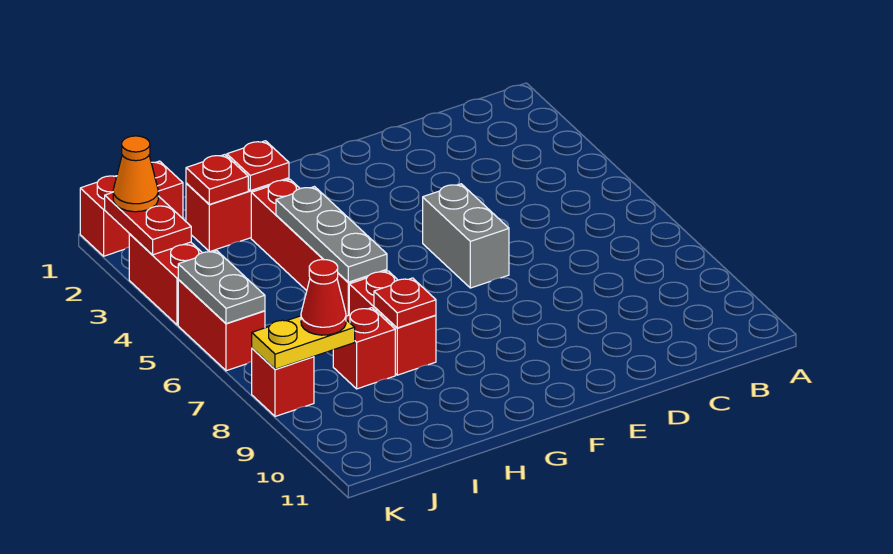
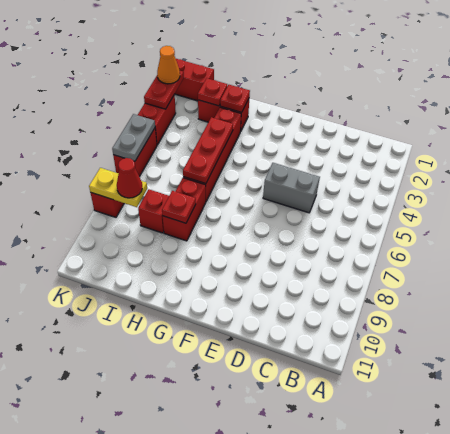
grey brick E5:E6 level 1 -> grey brick D5:E5 level 1
grey plate H4:H6 level 2 -> red plate H4:H6 level 2

